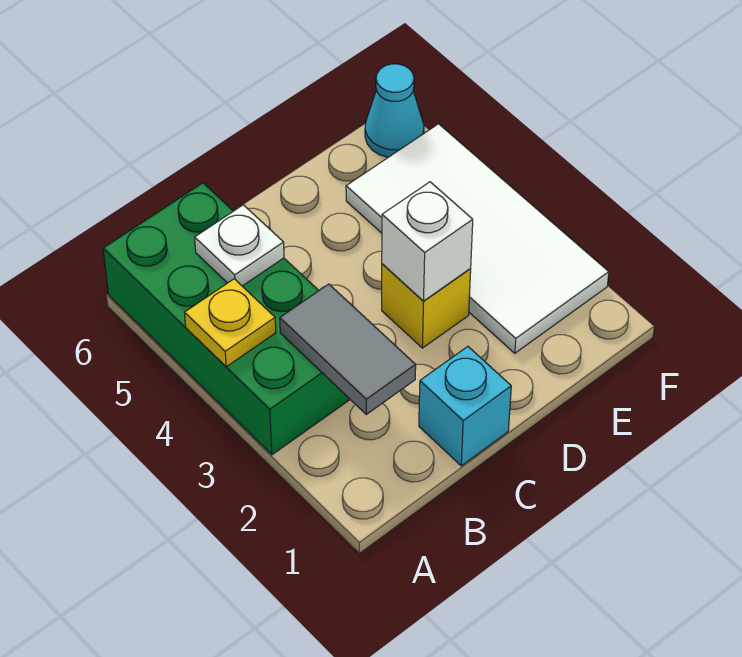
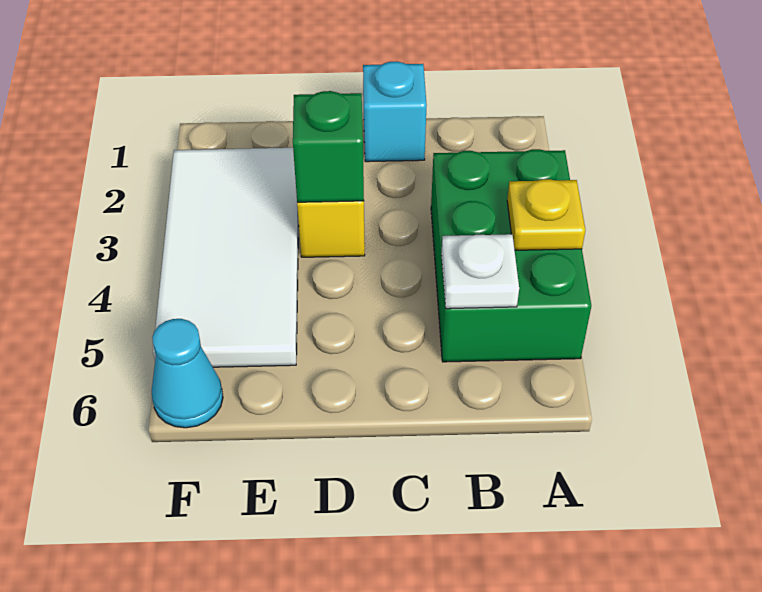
green brick A3:B6 level 1 -> green brick A3:B5 level 1
grey tile B2:B3 level 2 -> none
white brick D3 level 2 -> green brick D3 level 2

